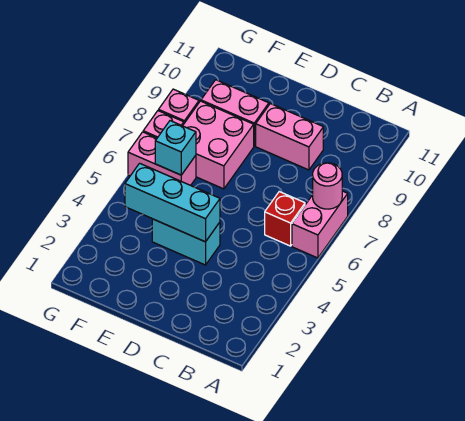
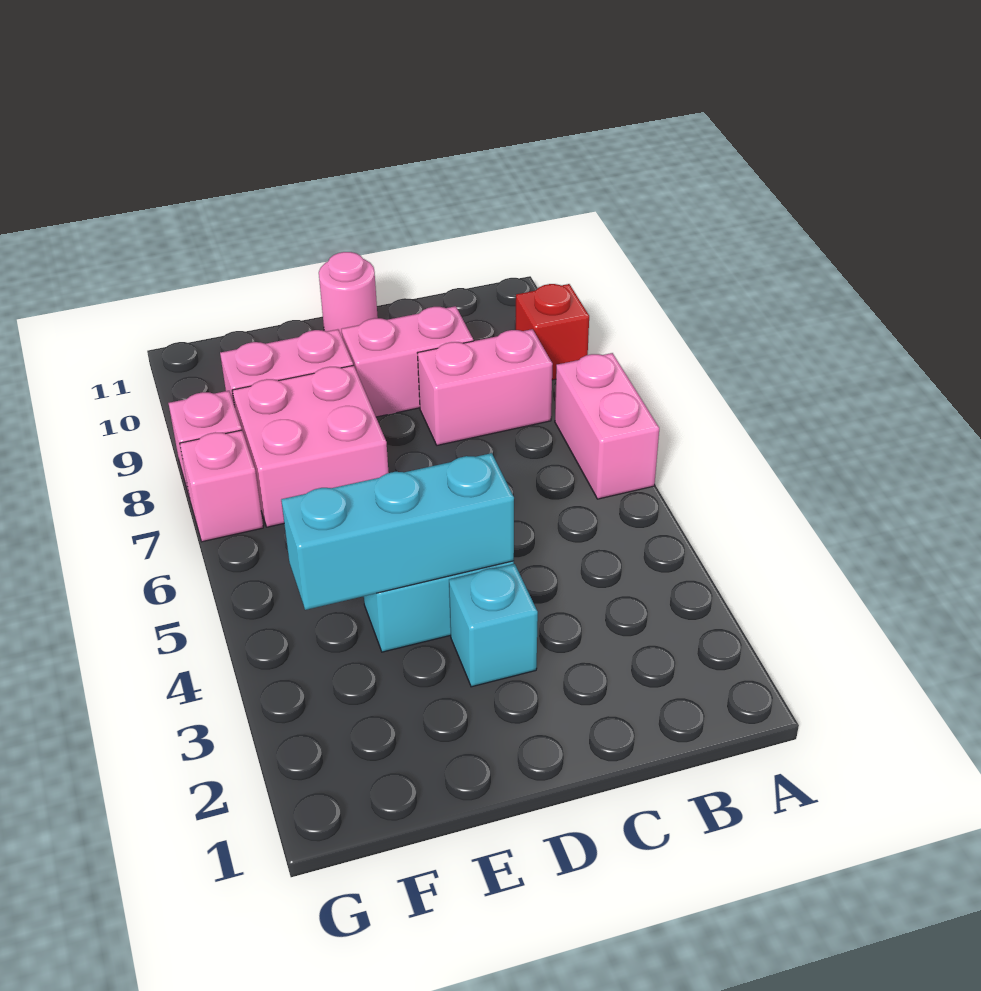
pink round brick A7 level 2 -> pink round brick D11 level 1
red brick B6 level 1 -> red brick A9 level 1
pink brick F6:G6 level 1 -> pink brick B8:C8 level 1
cyan brick F6 level 2 -> cyan brick D3 level 1

